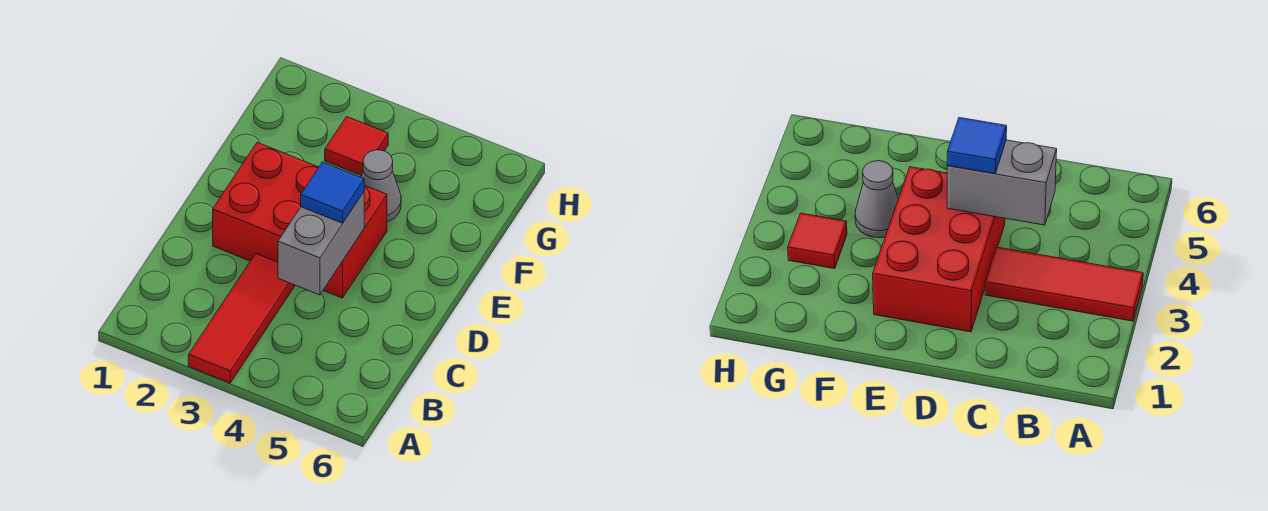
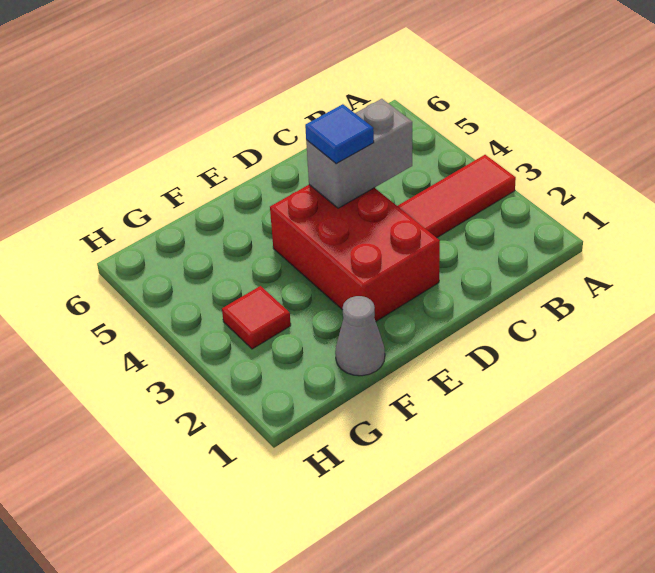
grey cone F4 level 1 -> grey cone F1 level 1

